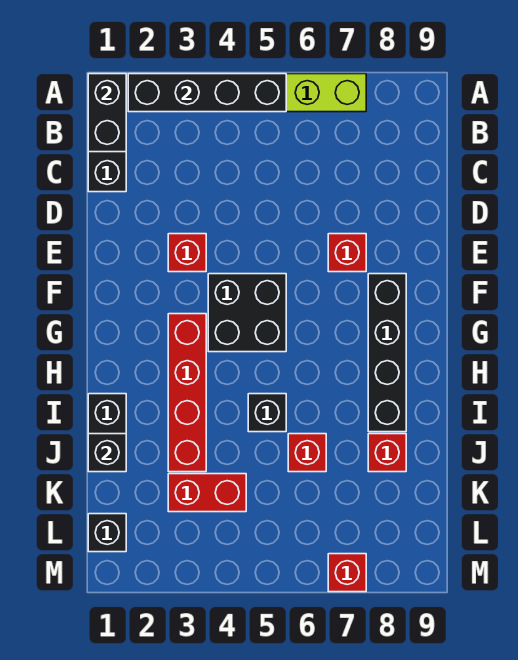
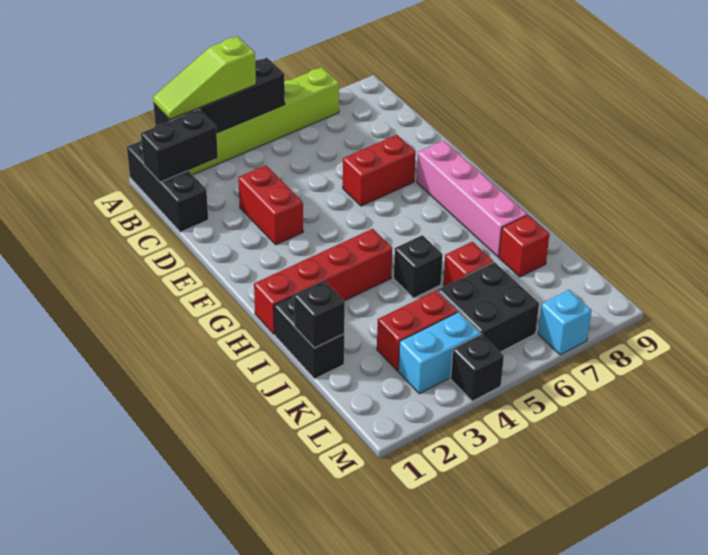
black brick A1:B1 level 2 -> black brick B1:B2 level 2
none -> lime slope A2:A4 level 3 top 4
red brick E3 level 1 -> red brick D3:E3 level 1
red brick E7 level 1 -> red brick E6:E7 level 1
black brick F4:G5 level 1 -> black brick K5:L6 level 1
black brick F8:I8 level 1 -> pink brick F8:I8 level 1
red brick G3:J3 level 1 -> red brick H1:H4 level 1
black brick L1 level 1 -> black brick M4 level 1
none -> cyan brick L3:L4 level 1
red brick M7 level 1 -> cyan brick M7 level 1

